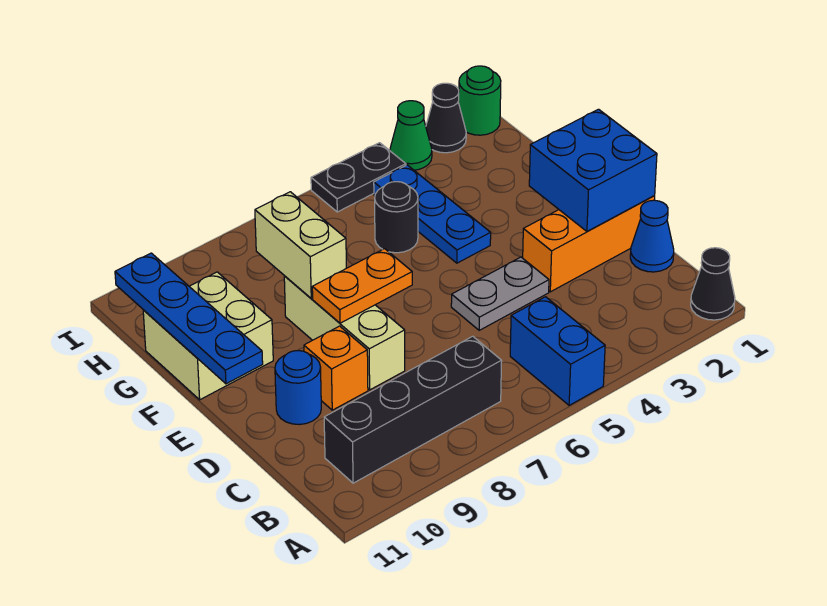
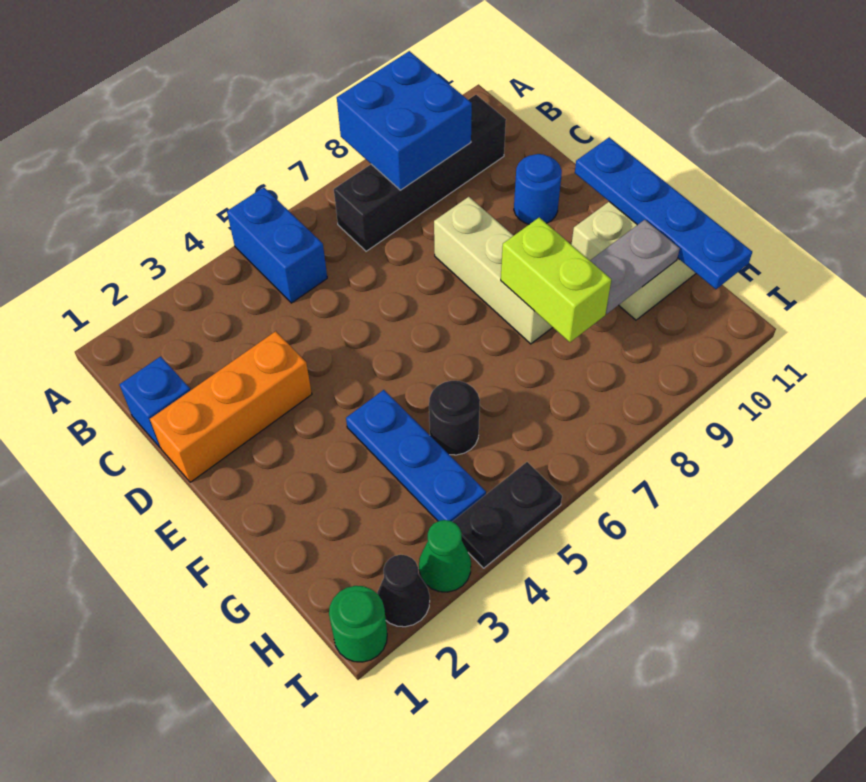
black cone A1 level 1 -> none
blue cone C1 level 1 -> blue brick C1 level 1
blue brick D1:E2 level 2 -> blue brick A8:B9 level 2
grey plate D4:D5 level 1 -> grey plate G9:G10 level 2
orange brick D9 level 1 -> none
orange plate E7:E8 level 2 -> none
tan brick F8:G8 level 2 -> lime brick F8:G8 level 2

